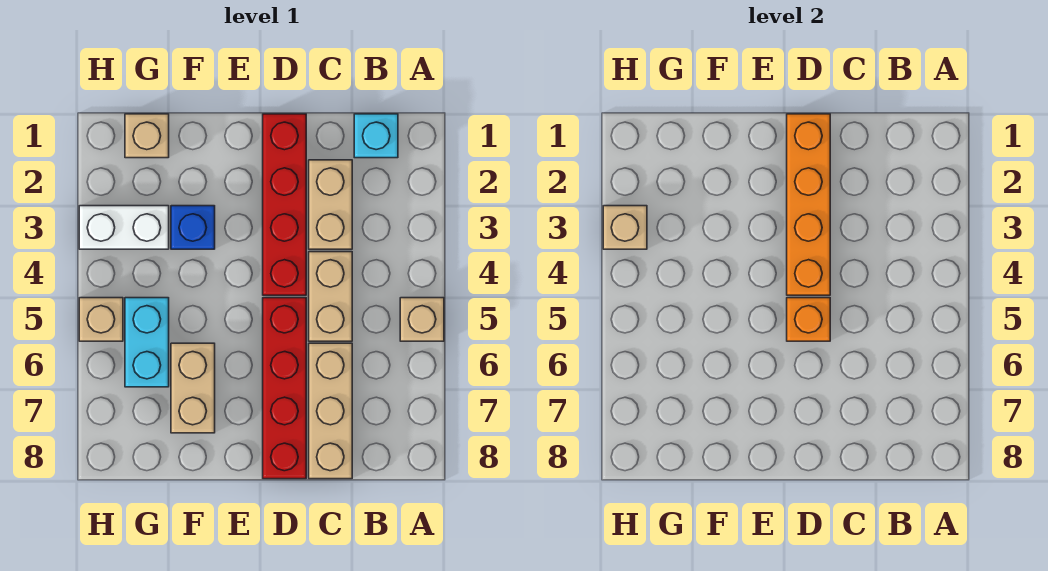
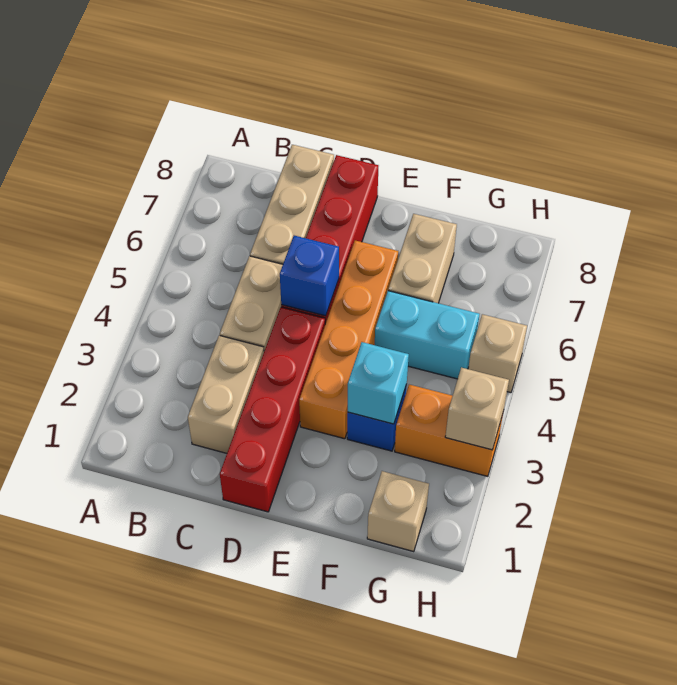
tan brick A5 level 1 -> none
cyan brick B1 level 1 -> cyan brick F3 level 2
orange brick D1:D4 level 2 -> orange brick E3:E6 level 1
orange brick D5 level 2 -> blue brick D5 level 2
white brick G3:H3 level 1 -> orange brick G3:H3 level 1
cyan brick G5:G6 level 1 -> cyan brick F5:G5 level 1

